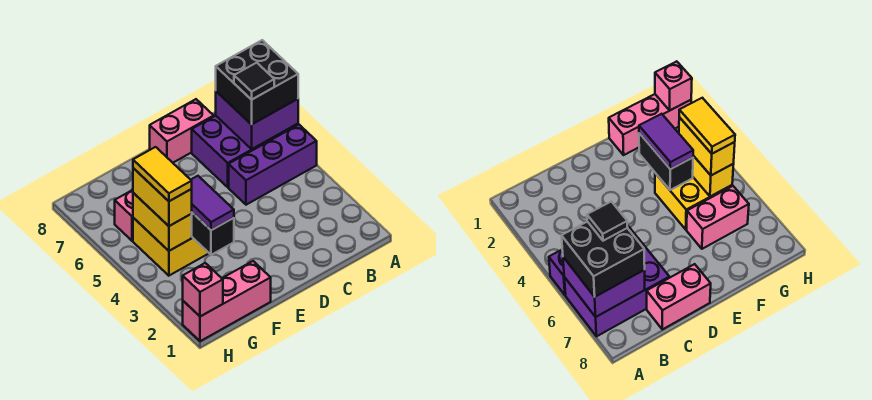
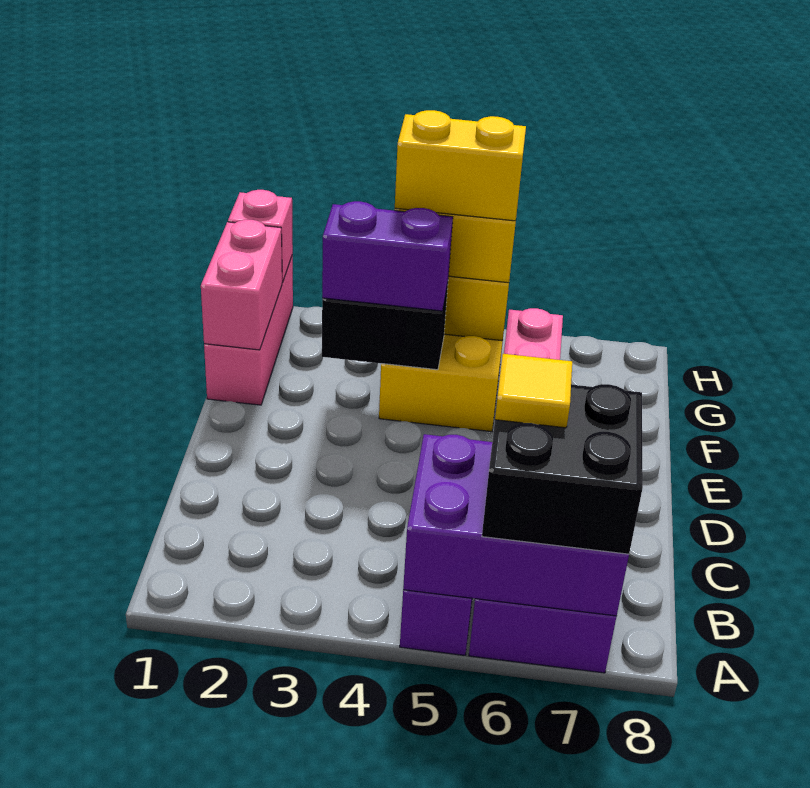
purple brick A6:B7 level 2 -> purple brick A5:B7 level 2
black tile B6 level 4 -> yellow tile B6 level 4
pink brick C8:D8 level 1 -> pink brick F1:G1 level 2
purple tile F3:F4 level 3 -> purple brick F3:F4 level 3
yellow tile G4:G5 level 4 -> yellow brick G4:G5 level 4

